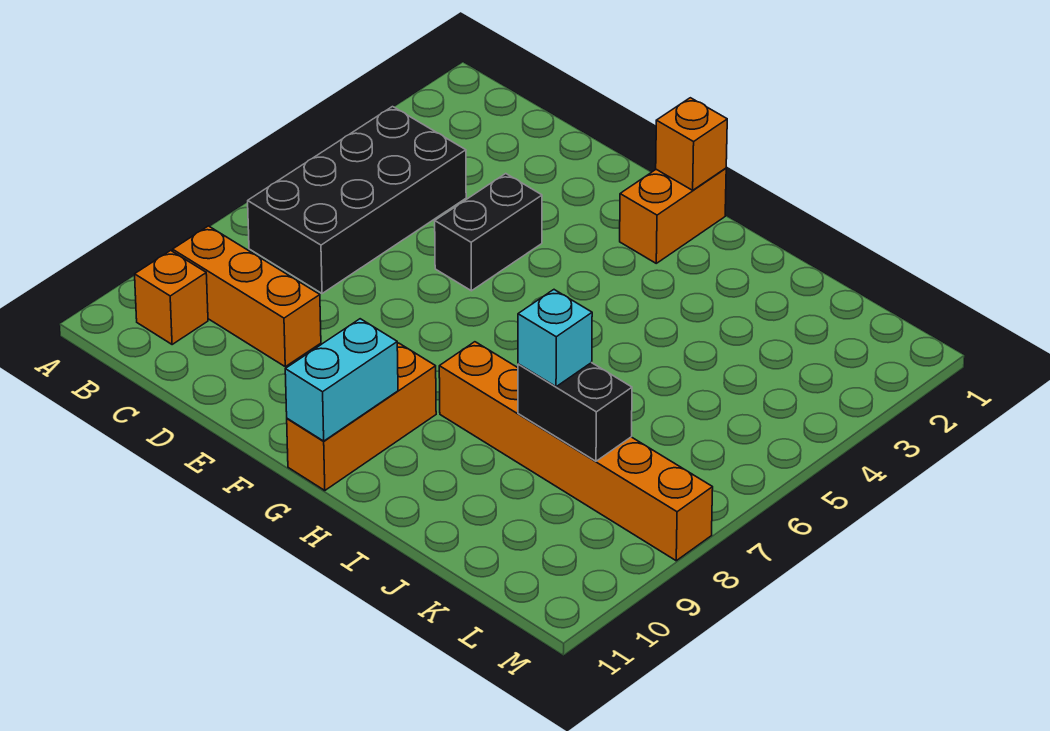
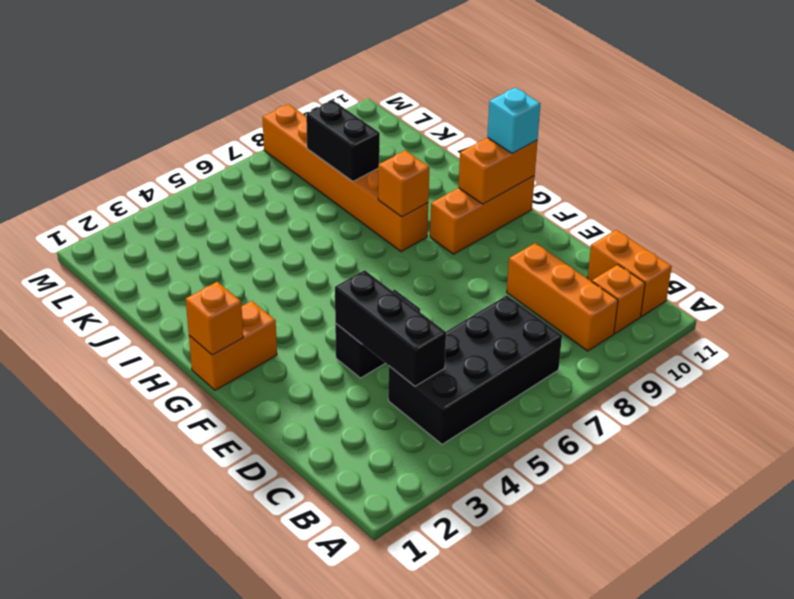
none -> orange brick B11:C11 level 1
none -> black brick C4:E4 level 2
cyan brick G10:G11 level 2 -> orange brick G10:G11 level 2
none -> orange brick H8 level 2
cyan brick J8 level 3 -> cyan brick G11 level 3

